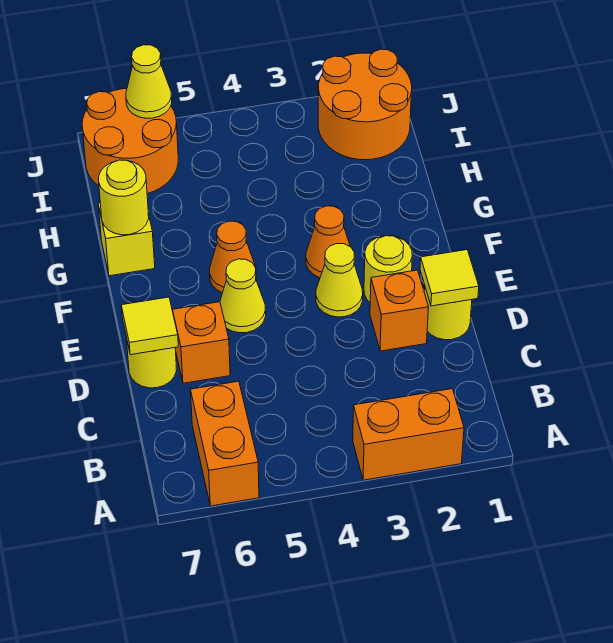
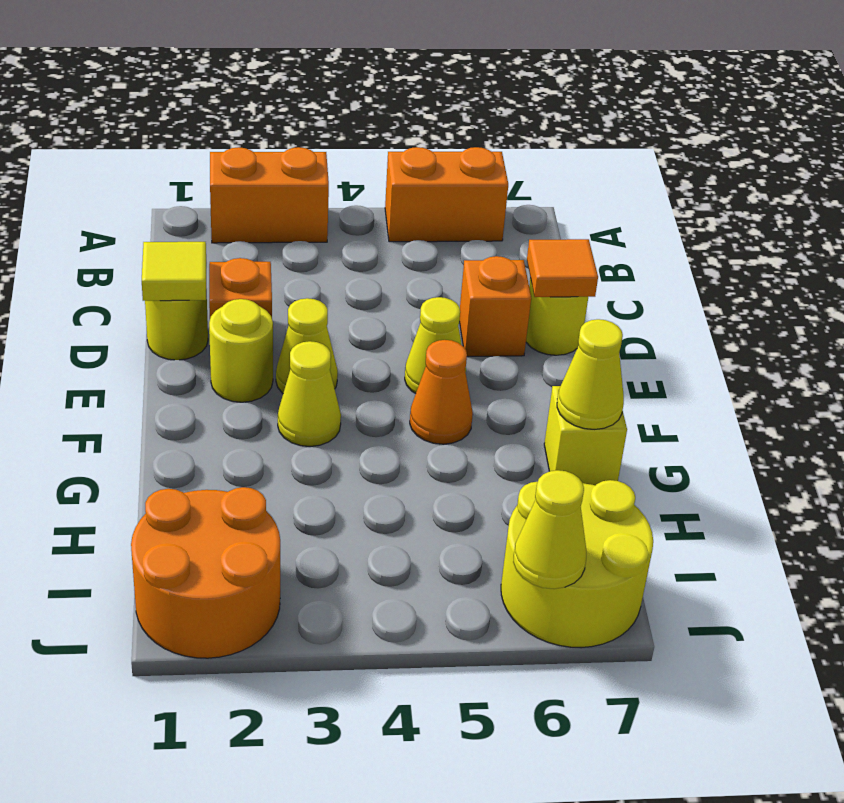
orange brick A6:B6 level 1 -> orange brick A5:A6 level 1
yellow tile D7 level 2 -> orange tile D7 level 2
orange cone F3 level 1 -> yellow cone F3 level 1
yellow round brick G7 level 2 -> yellow cone G7 level 2
orange round brick I6:J7 level 1 -> yellow round brick I6:J7 level 1

